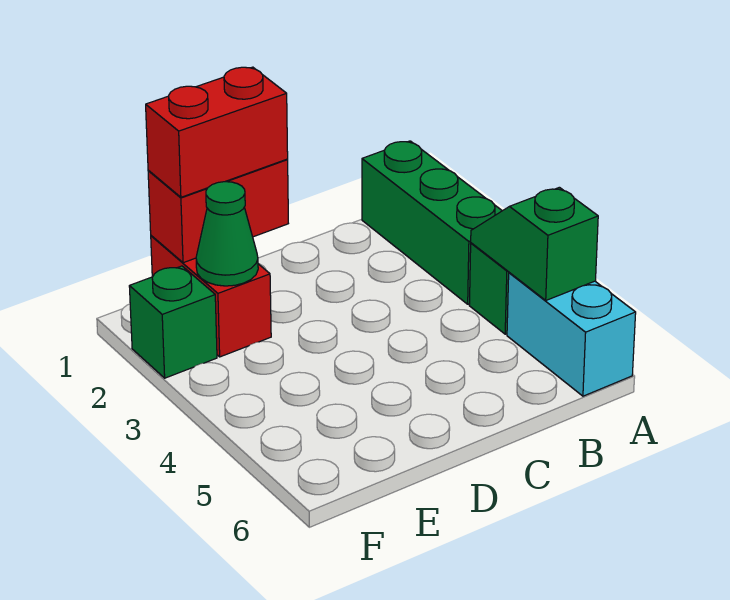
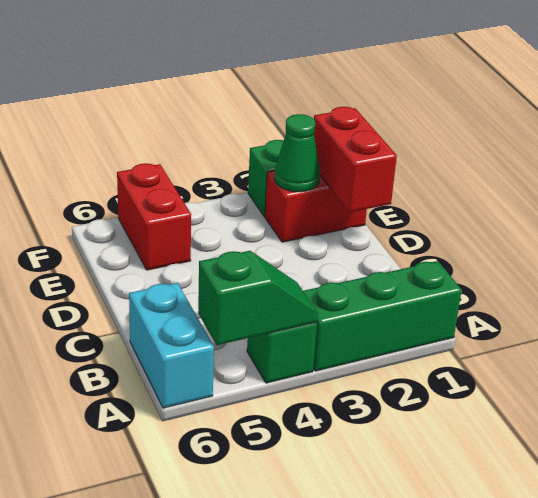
cyan brick A5:A6 level 1 -> cyan brick A6:B6 level 1
red brick D1:E1 level 3 -> red brick E5:F5 level 1

